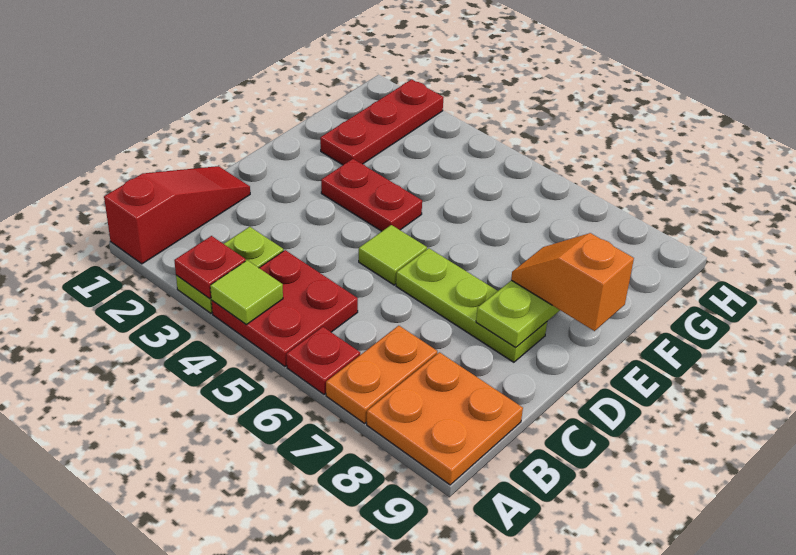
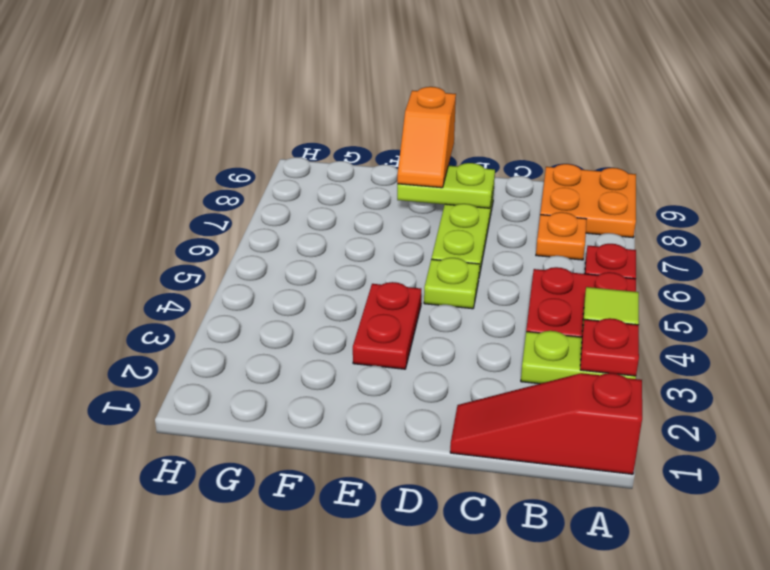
orange plate A7:B7 level 1 -> orange plate B7 level 1
lime tile D5 level 1 -> lime plate D5 level 1
red plate F2:H2 level 1 -> none

